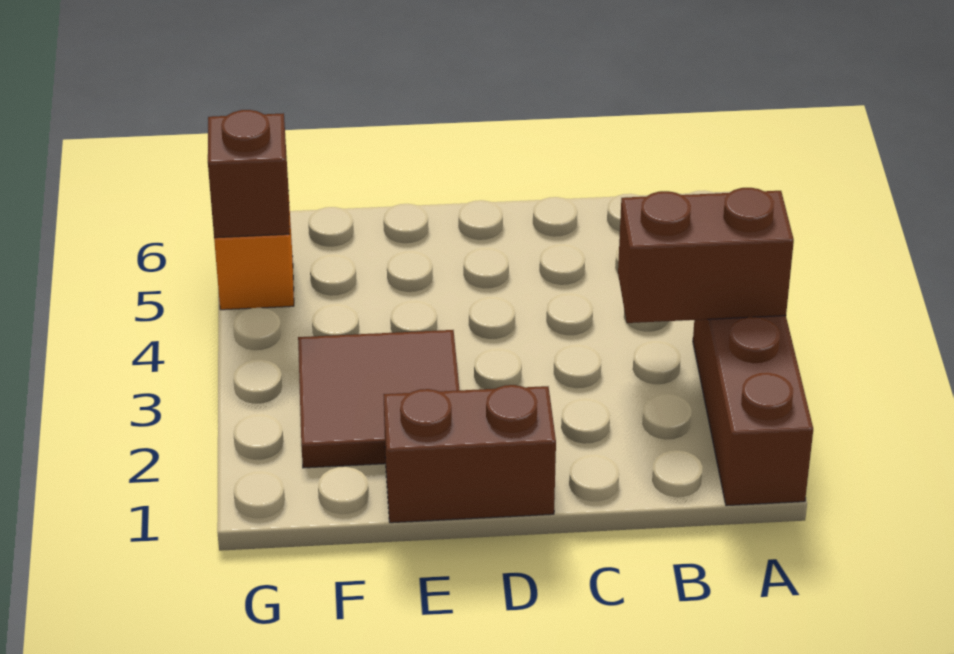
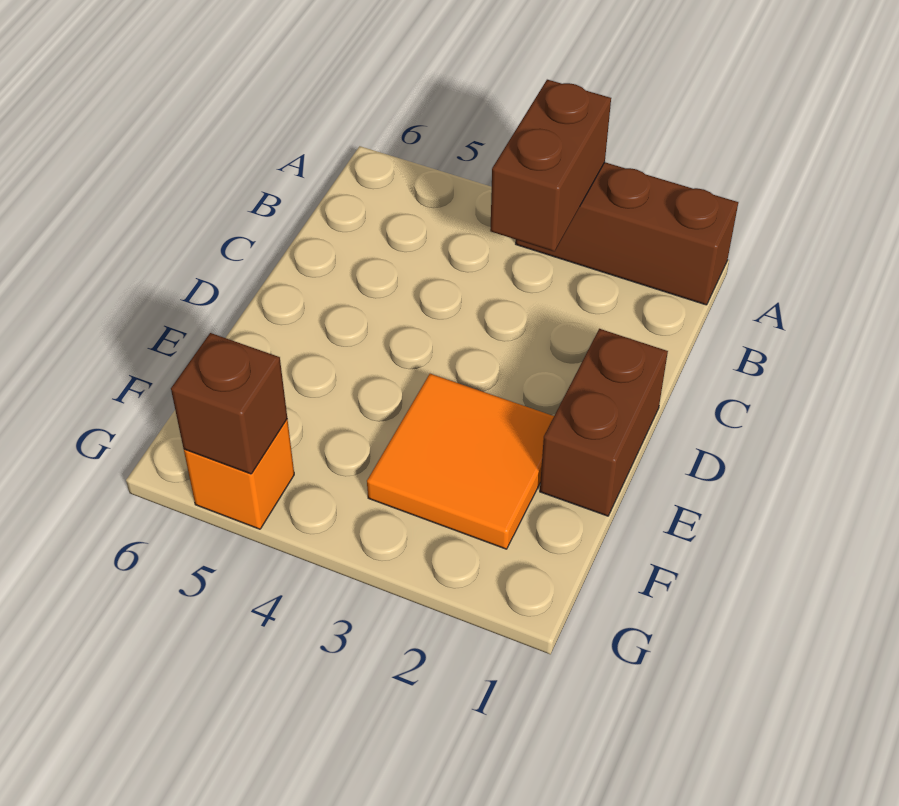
brown tile E2:F3 level 1 -> orange tile E2:F3 level 1

